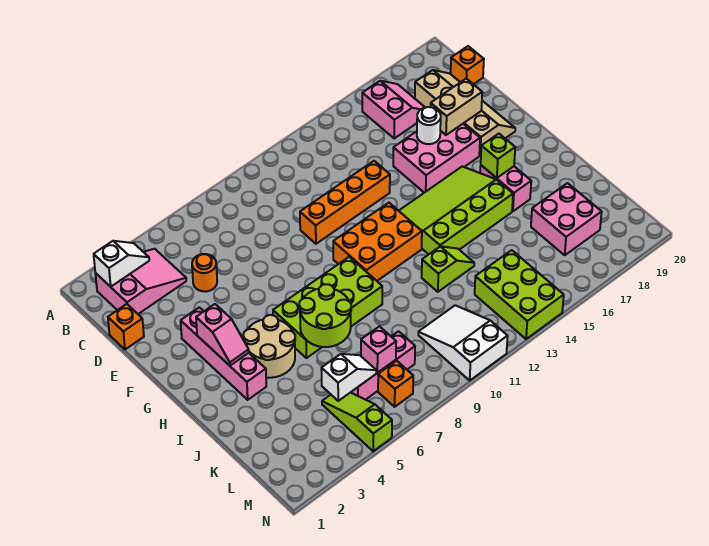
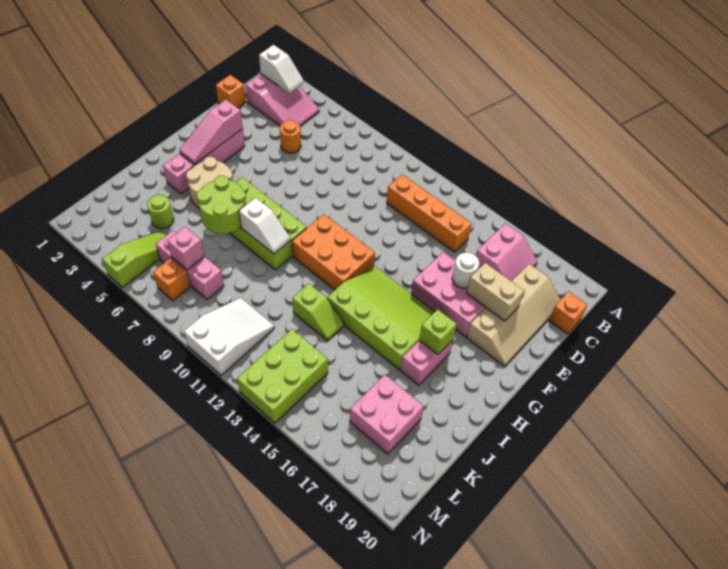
orange brick E10:E13 level 1 -> orange brick C11:C14 level 1
pink slope G3:H3 level 2 top G -> pink slope F3:H3 level 2 top F
none -> lime round brick K4 level 1
white slope L5:L6 level 2 top 5 -> white slope I8:I9 level 2 top 8

